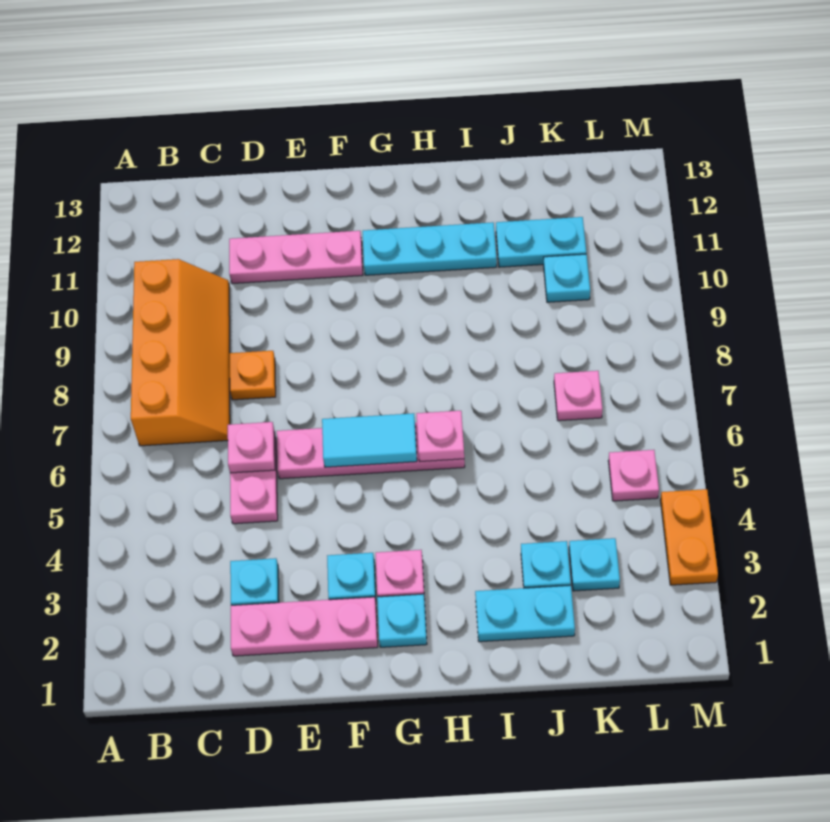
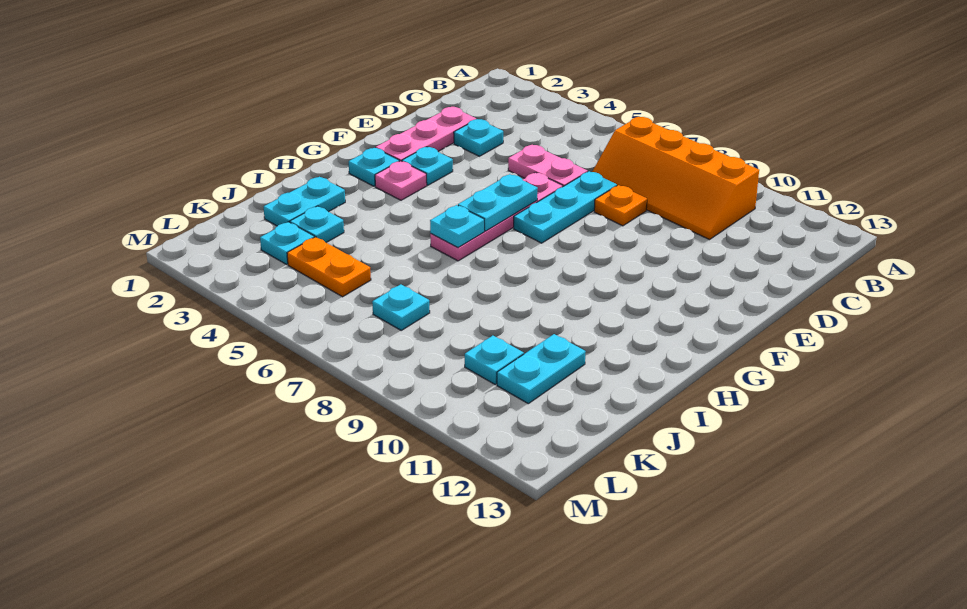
pink plate D6 level 2 -> none
pink plate D11:F11 level 1 -> none
cyan tile F6:G6 level 2 -> cyan plate F6:G6 level 2
cyan plate G11:I11 level 1 -> cyan plate D7:F7 level 1
pink plate H6 level 2 -> cyan plate H6 level 2
pink plate K7 level 1 -> cyan plate K7 level 1
pink plate L5 level 1 -> none
orange plate M3:M4 level 1 -> orange plate K4:K5 level 1

